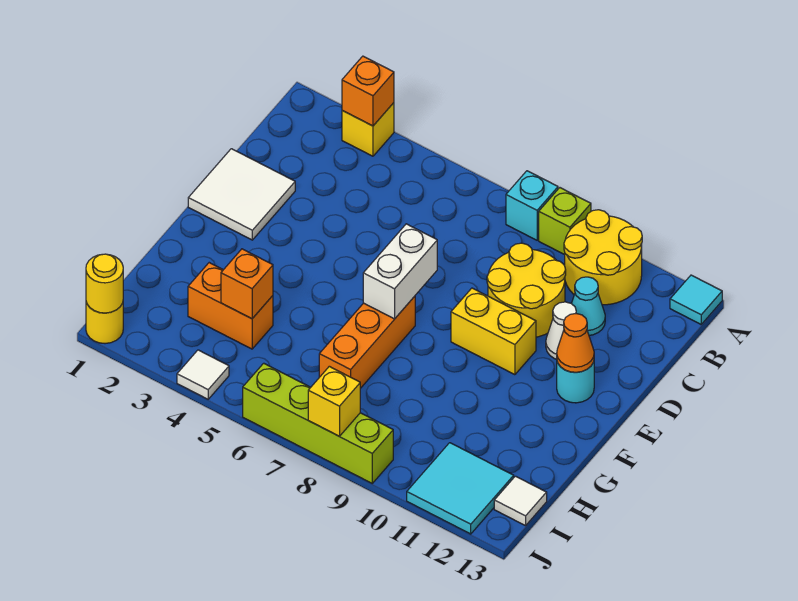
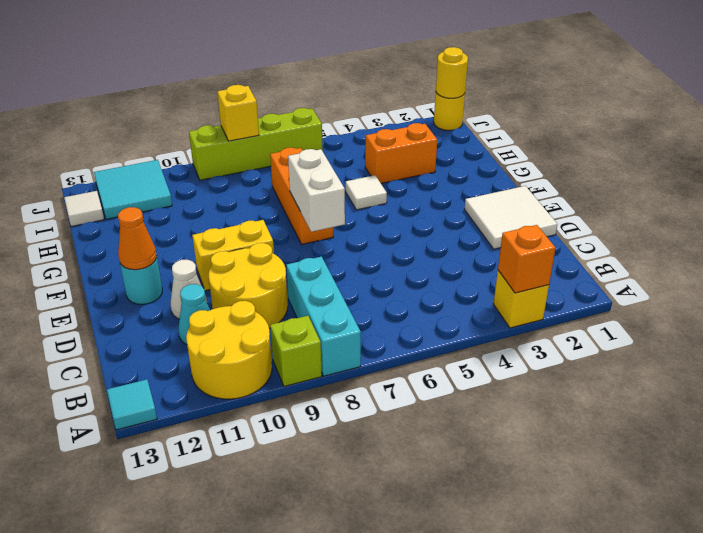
cyan brick A8 level 1 -> cyan brick A8:C8 level 1
orange brick H4 level 2 -> none
white tile J4 level 1 -> white tile G5 level 1

